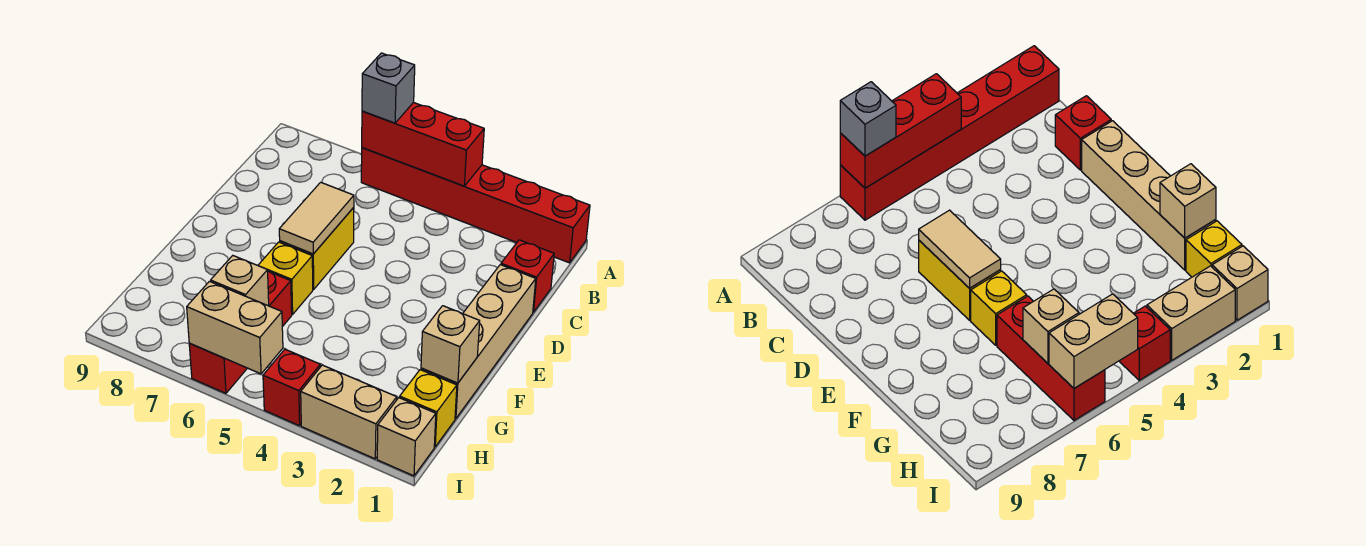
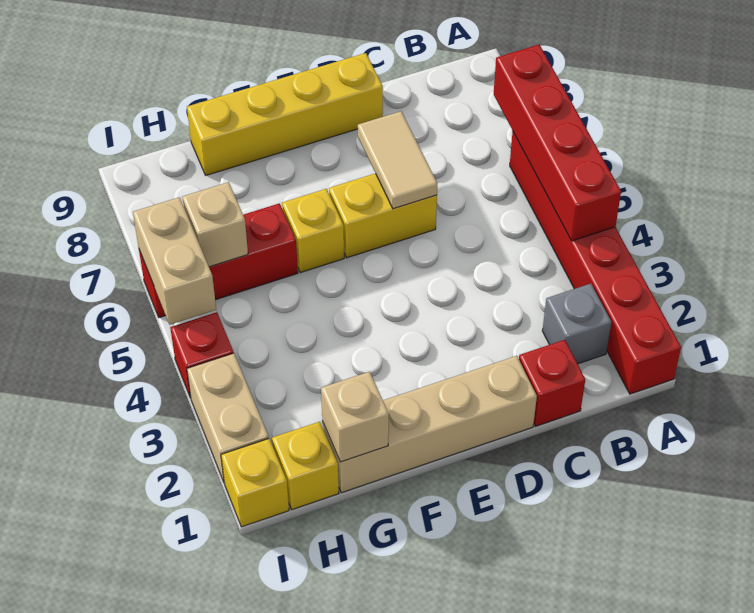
red brick A4:A6 level 2 -> red brick A4:A7 level 2
grey brick A6 level 3 -> grey brick B2 level 1
tan tile D6:E6 level 2 -> tan tile D6:D7 level 2
none -> yellow brick D9:G9 level 1
tan brick I1 level 1 -> yellow brick I1 level 1

